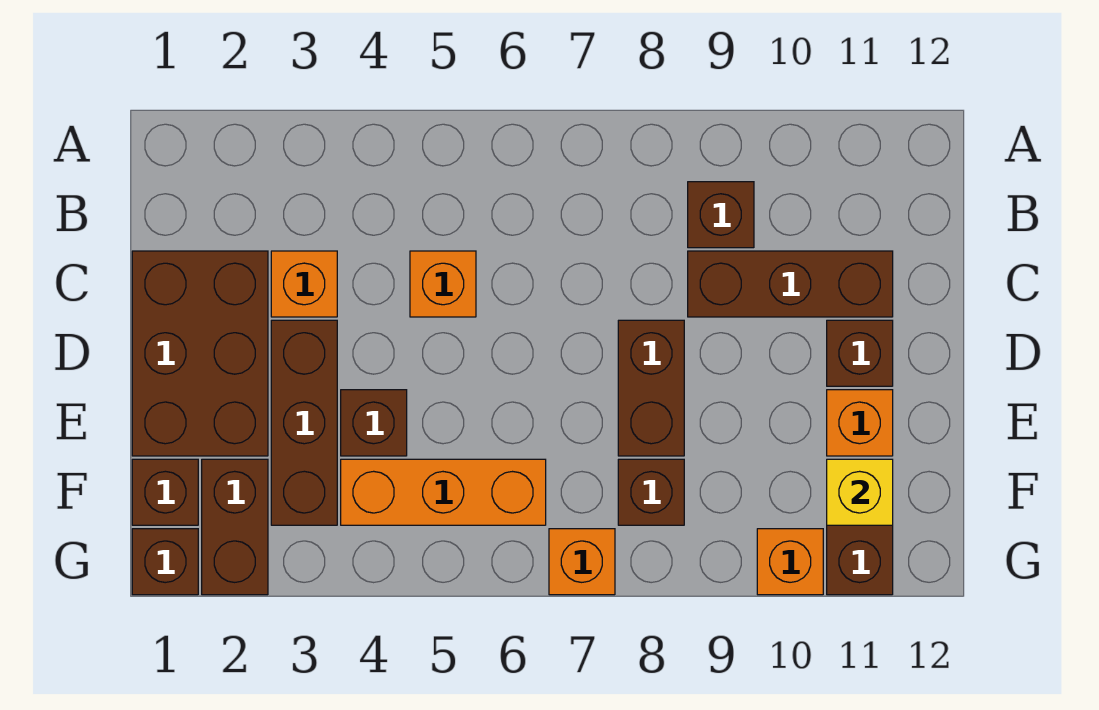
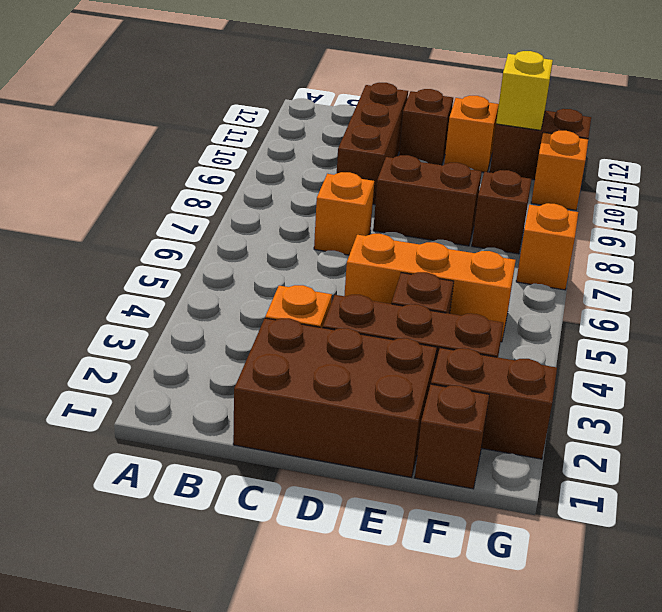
brown brick B9 level 1 -> none
orange brick C5 level 1 -> orange brick C7 level 1
orange brick F4:F6 level 1 -> orange brick D5:F5 level 1
brown brick G1 level 1 -> none

